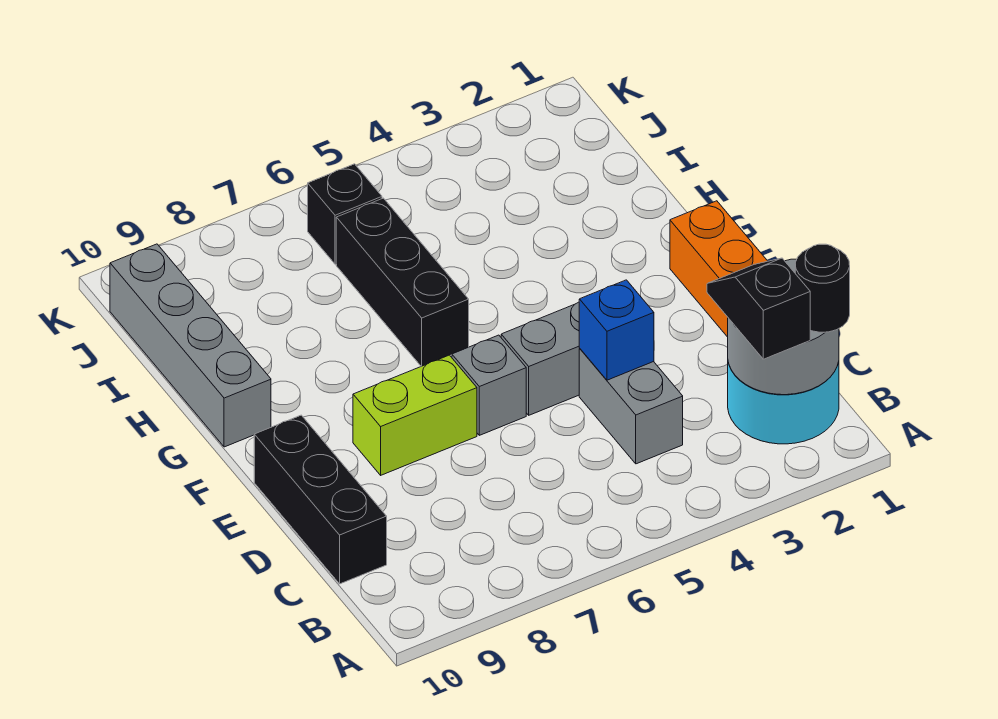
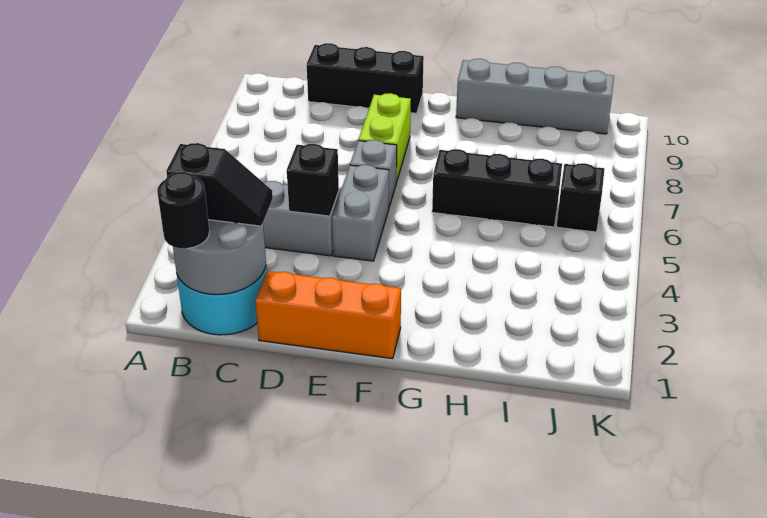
blue brick D4 level 2 -> black brick D4 level 2

